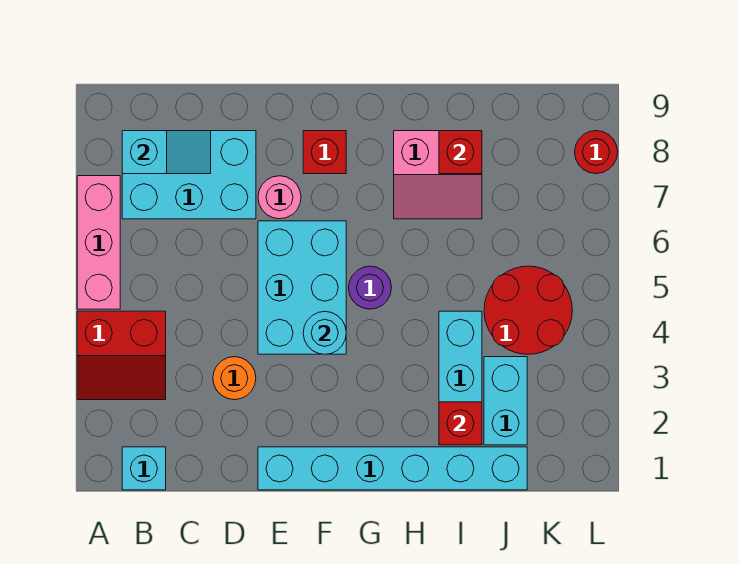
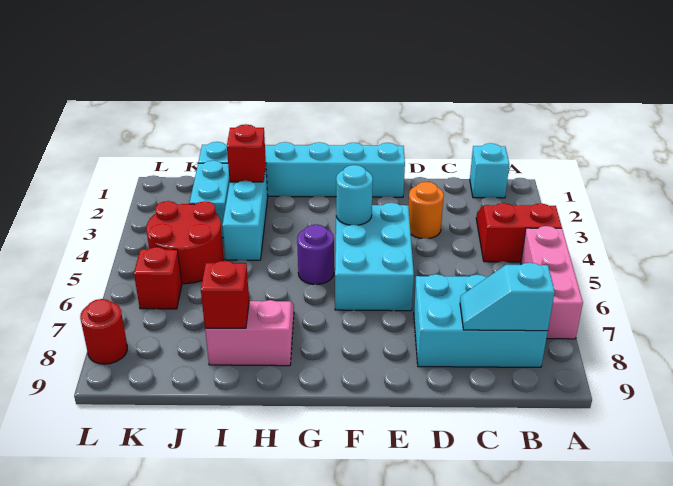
pink round brick E7 level 1 -> none
red brick F8 level 1 -> red brick K6 level 1

